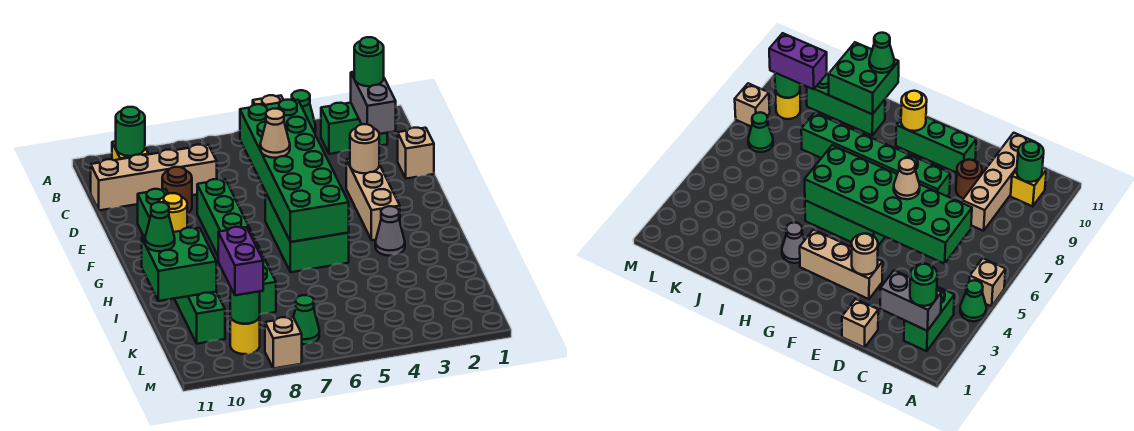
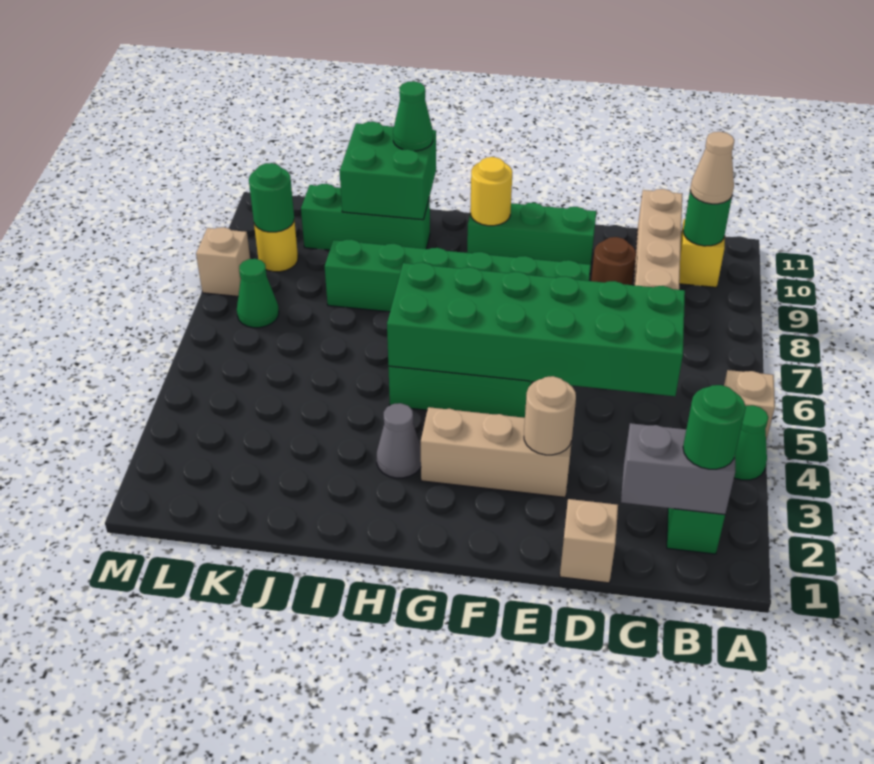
tan cone E6 level 3 -> tan cone B10 level 3
purple brick K9:L9 level 3 -> none

